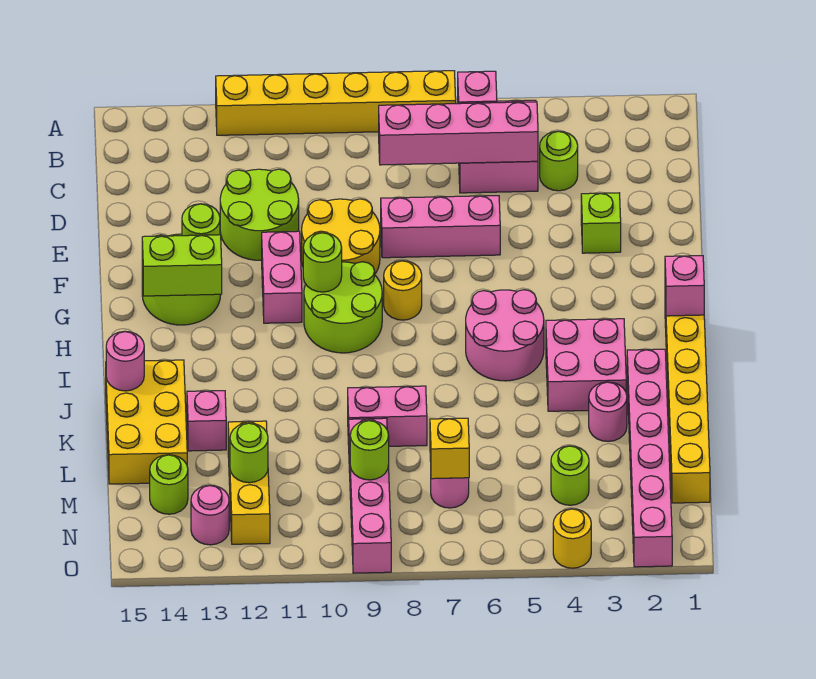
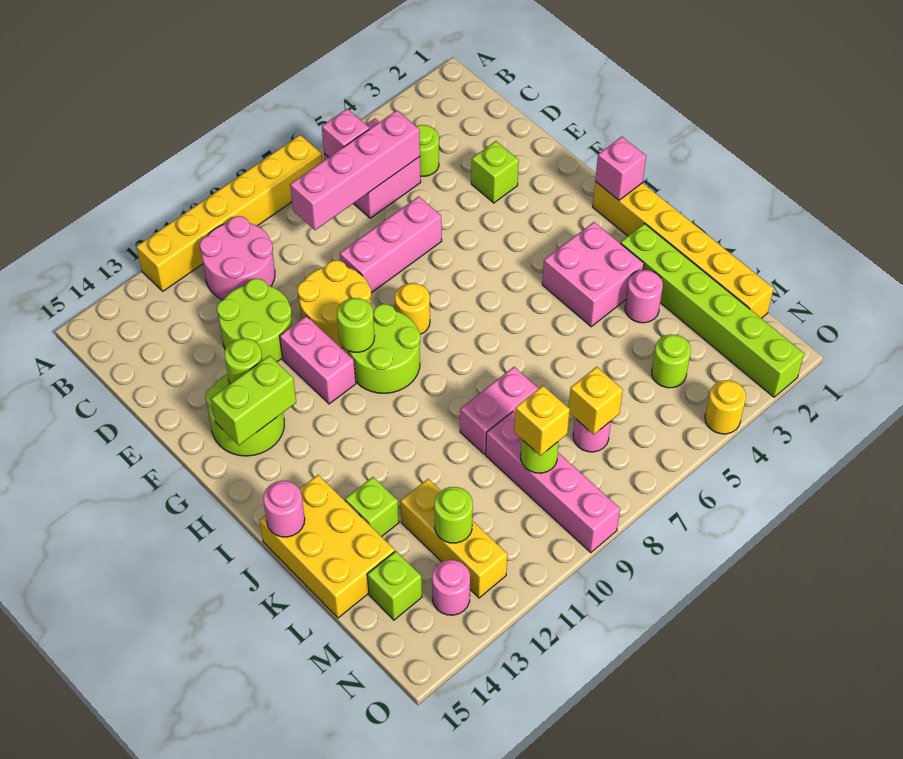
pink round brick H5:I6 level 1 -> pink round brick B10:C11 level 1
pink brick J2:O2 level 1 -> lime brick J2:O2 level 1
pink brick K13 level 1 -> lime brick K13 level 1
none -> yellow brick M9 level 3
lime round brick M14 level 1 -> lime brick M14 level 1

